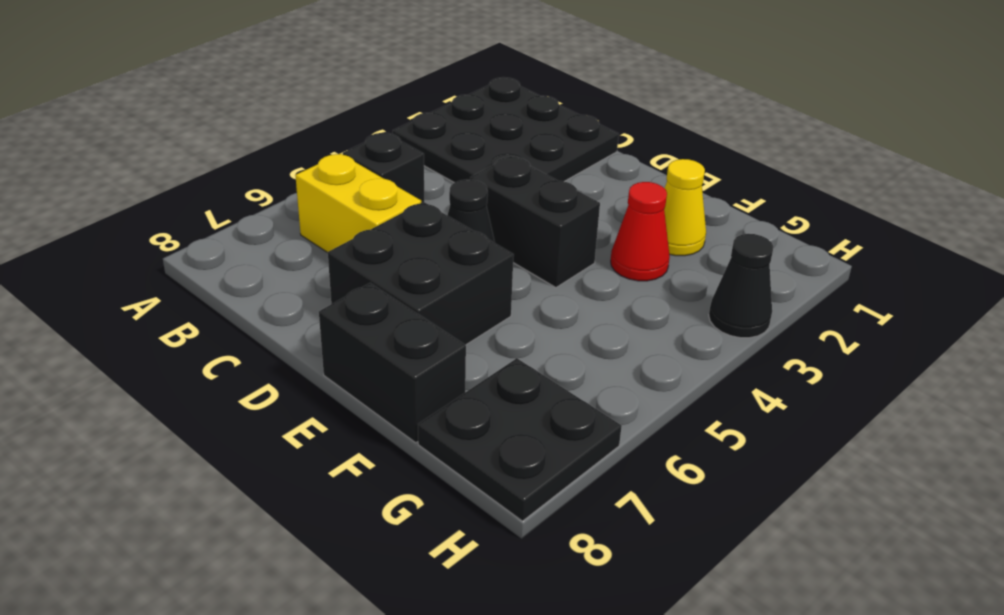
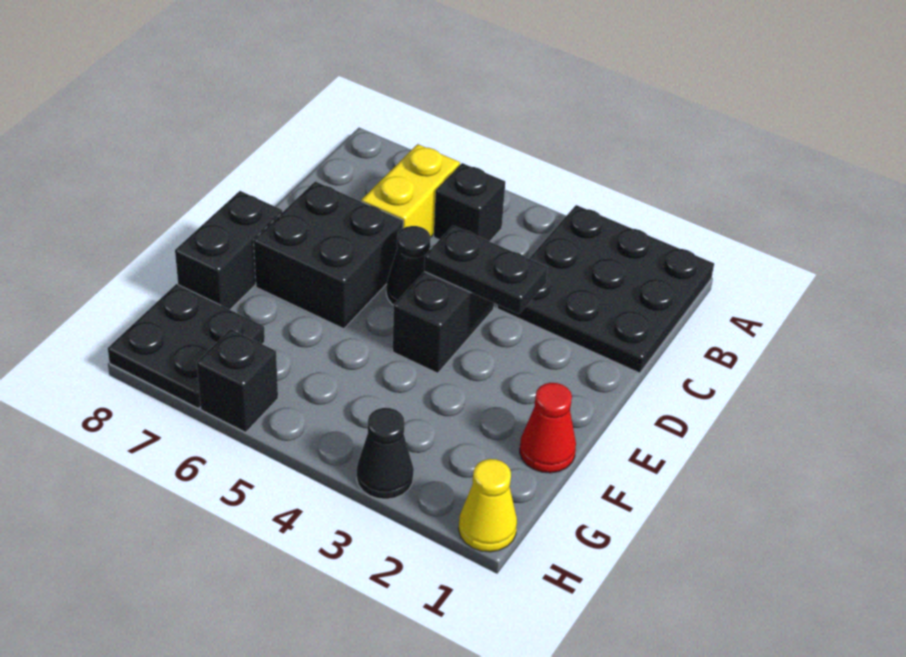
none -> black plate D3:D4 level 2
yellow cone F2 level 1 -> yellow cone H1 level 1
red cone F3 level 1 -> red cone F1 level 1
none -> black brick H6 level 1

